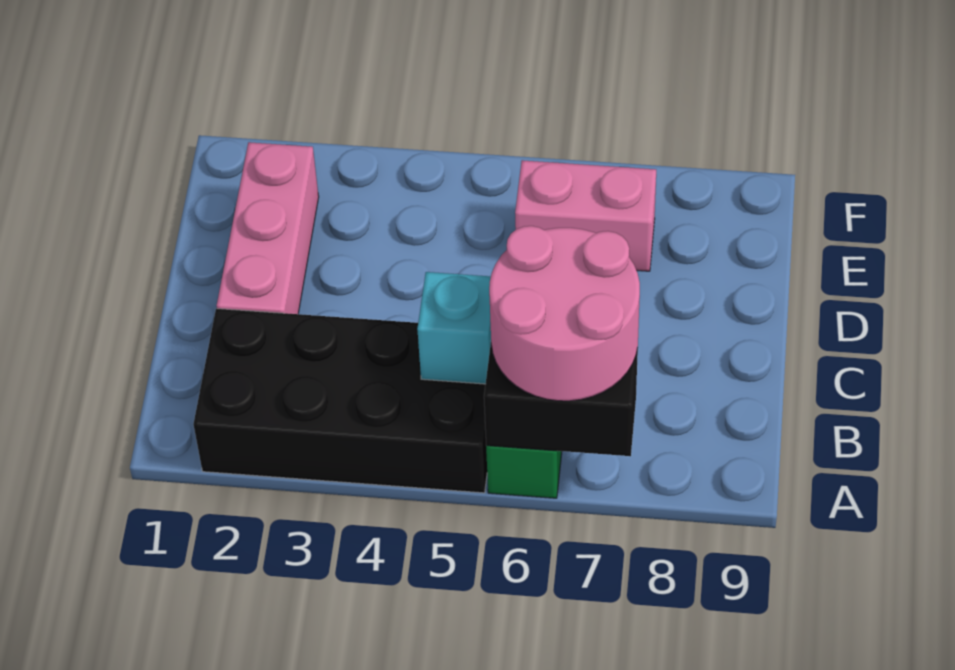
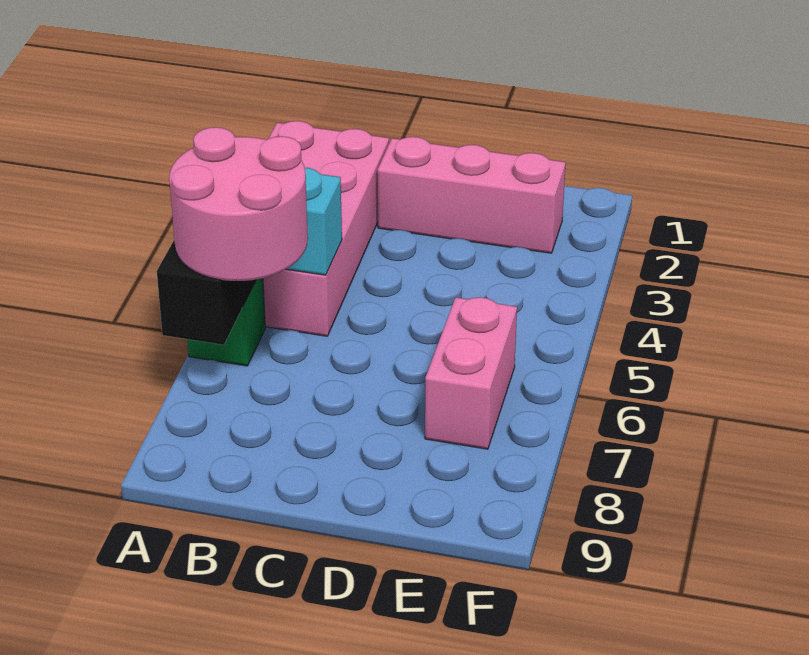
black brick A2:B5 level 1 -> pink brick A2:B5 level 1

